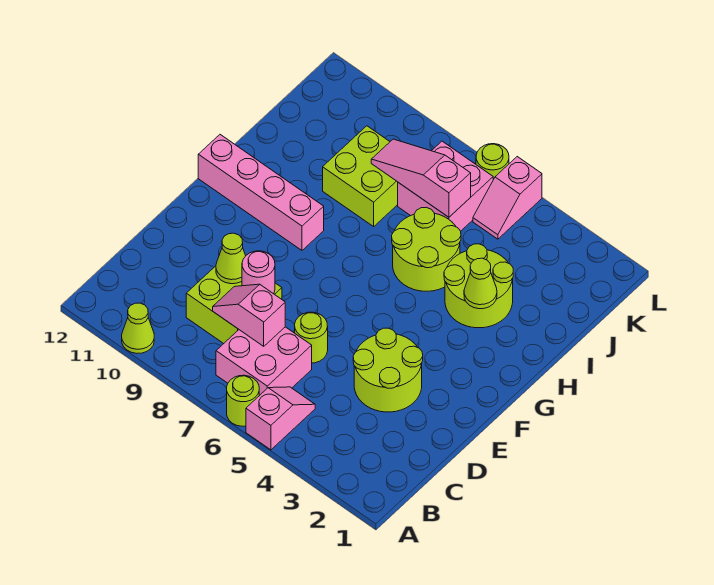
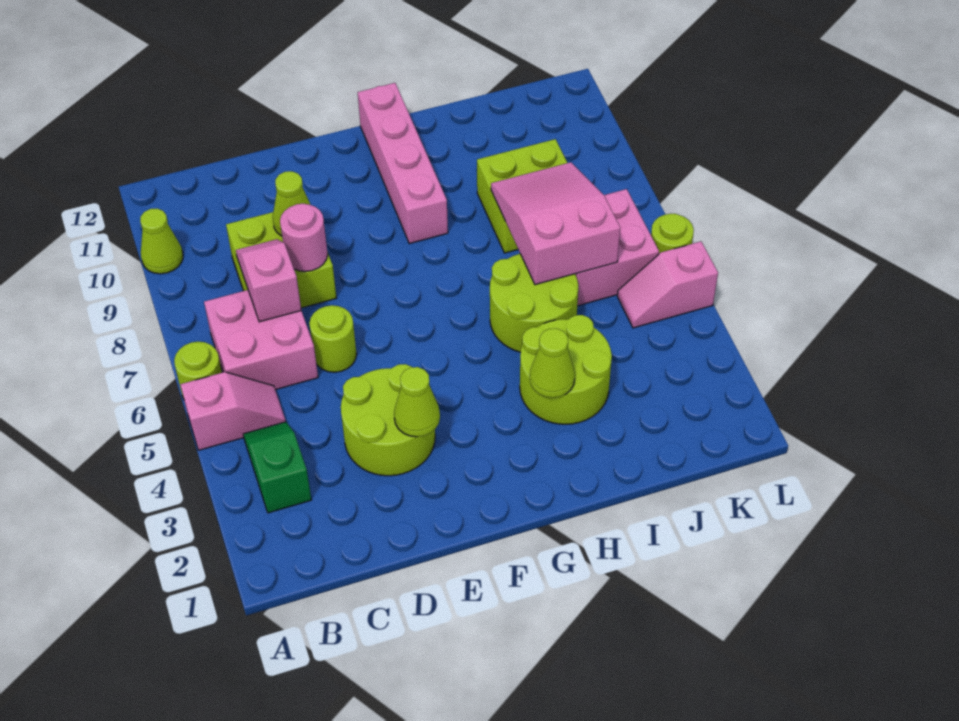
none -> green slope B3:B4 level 1 top 3
none -> lime cone E3 level 2
pink slope J6:J8 level 2 top 6 -> pink slope I6:J8 level 2 top 6

